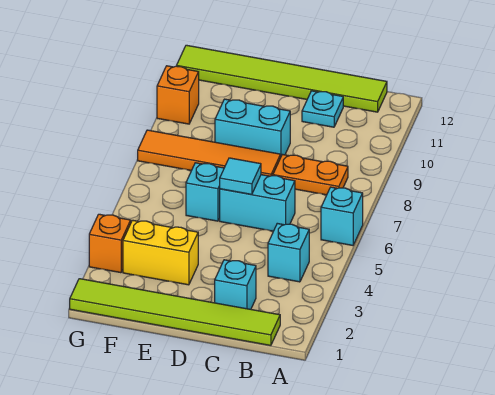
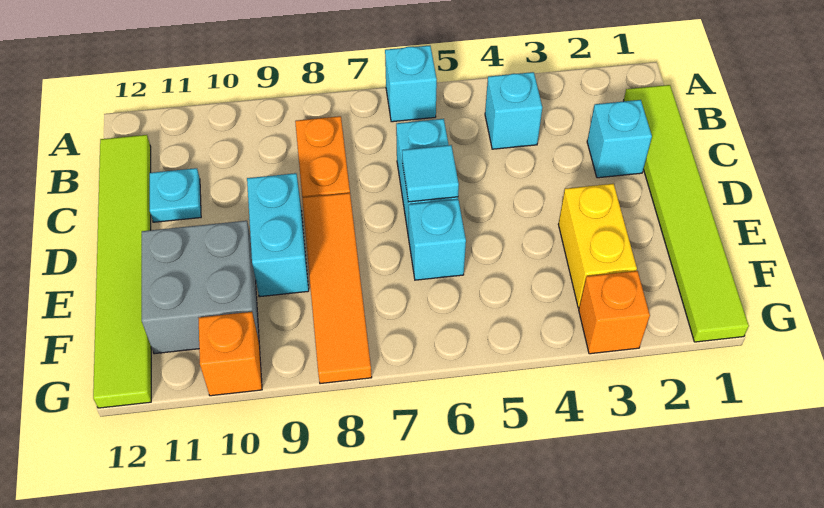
none -> grey brick E10:F11 level 1

